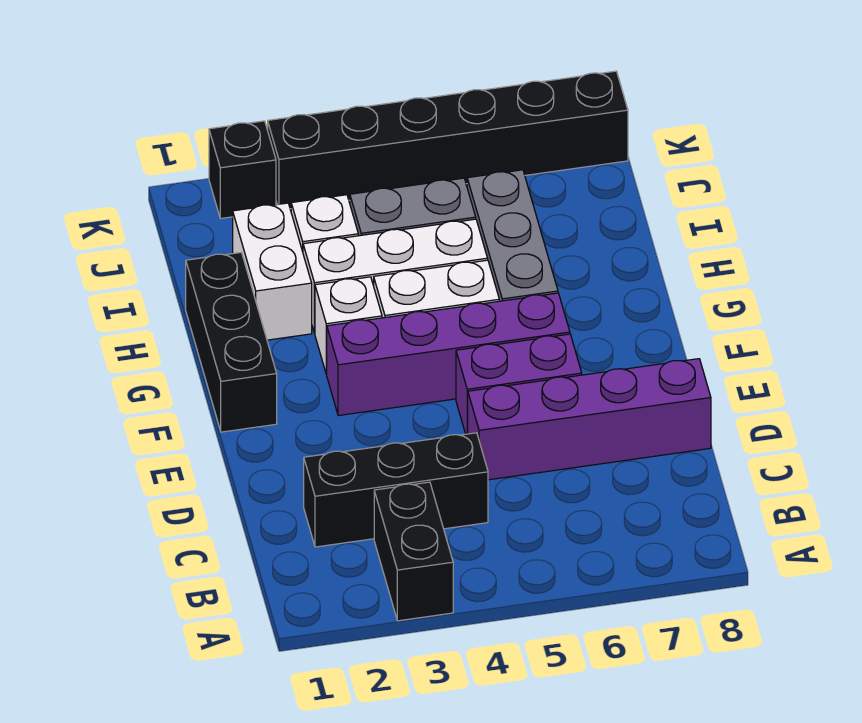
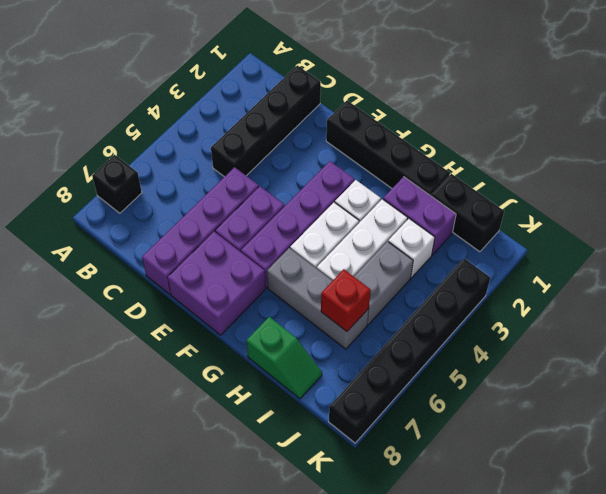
black brick A3:B3 level 1 -> black brick I1:J1 level 1
black brick C2:C4 level 1 -> black brick C1:C4 level 1
none -> purple brick E7:F8 level 1
black brick F1:H1 level 1 -> black brick E1:H1 level 1
white brick H2:I2 level 1 -> purple brick H2:I2 level 1
none -> green slope H8:I8 level 1 top H
none -> red brick I6 level 2
black brick K2 level 1 -> black brick A7 level 1

